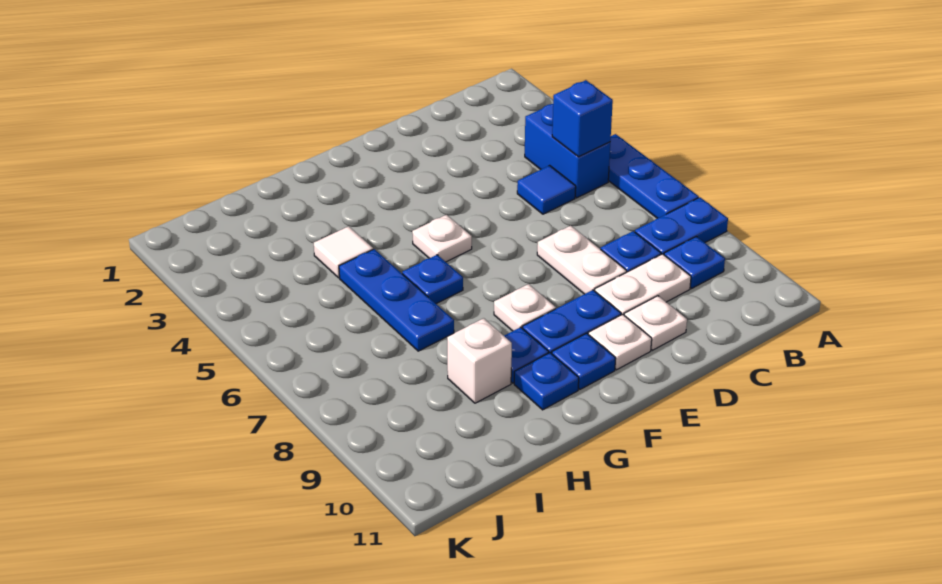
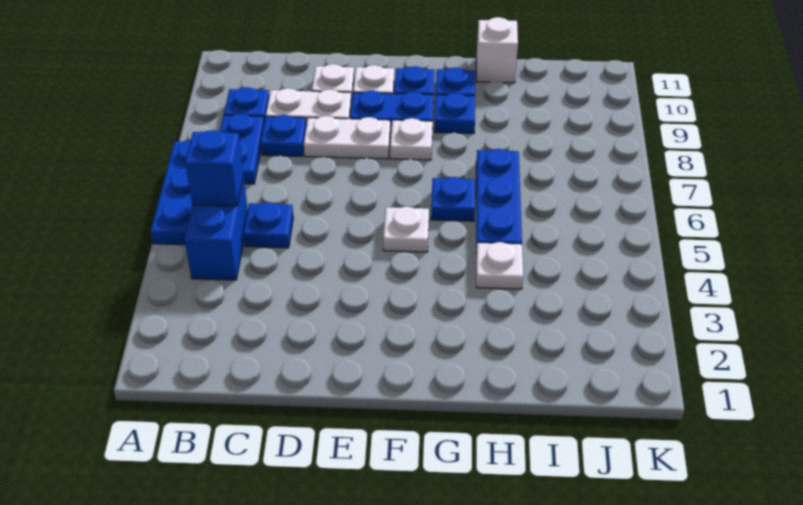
blue plate A8:B8 level 1 -> blue plate B7:B8 level 1
blue tile C5 level 1 -> blue plate C5 level 1
white plate D7:D8 level 1 -> white plate D8:E8 level 1
white tile H4 level 1 -> white plate H4 level 1
white brick H9 level 1 -> white brick H11 level 1

